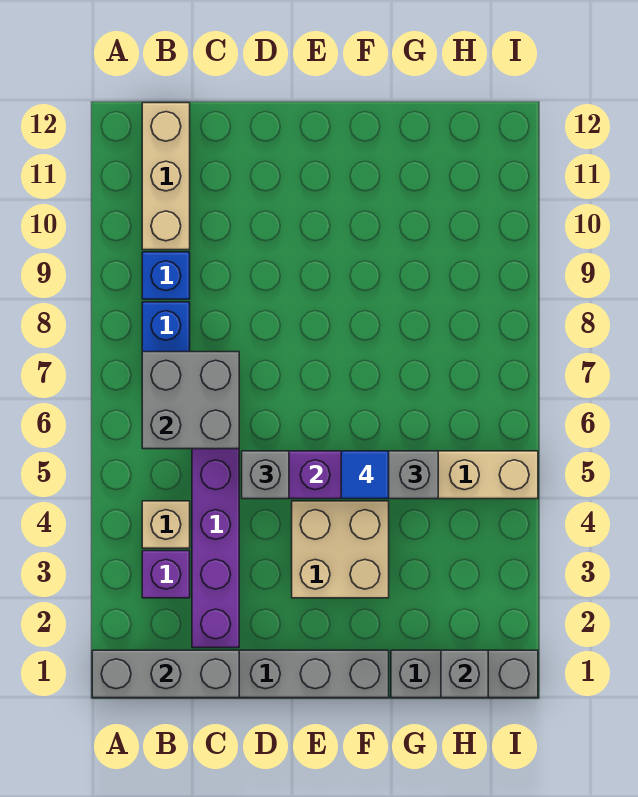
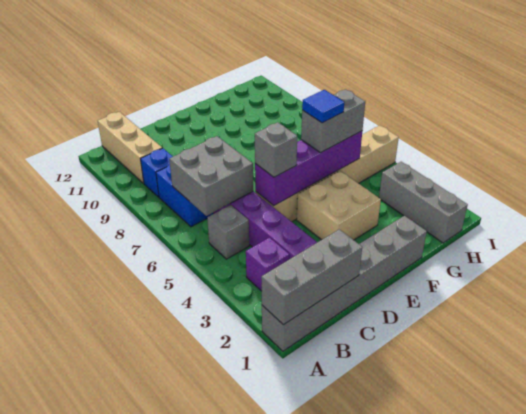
tan brick B4 level 1 -> none
grey brick G1:I1 level 1 -> grey brick H1:H3 level 1
grey brick H1 level 2 -> grey brick B5 level 1

